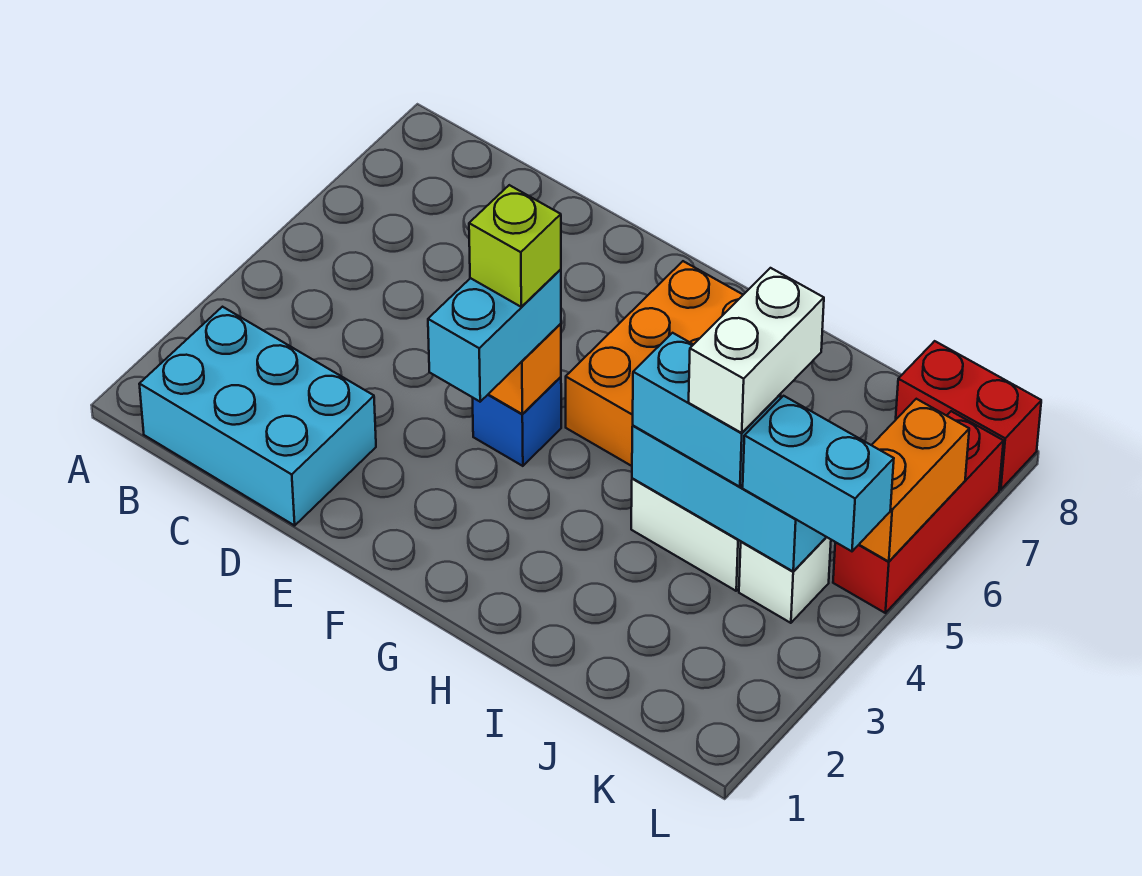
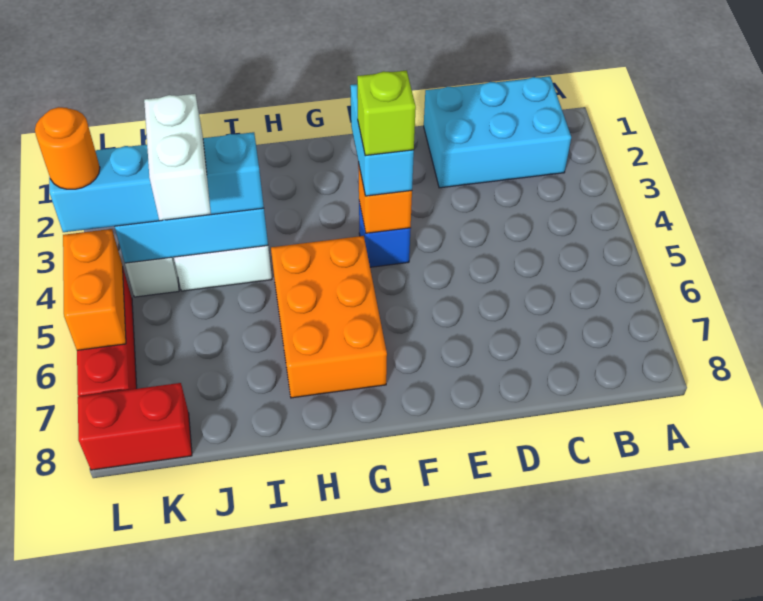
none -> orange round brick L4 level 4

